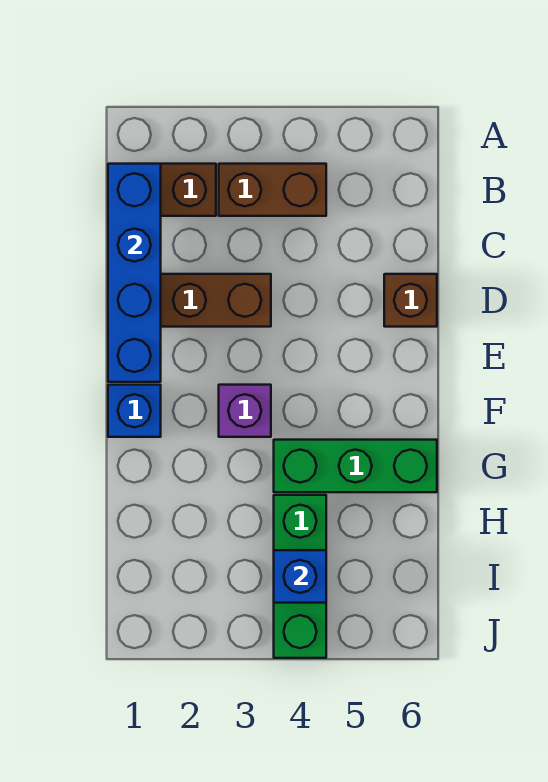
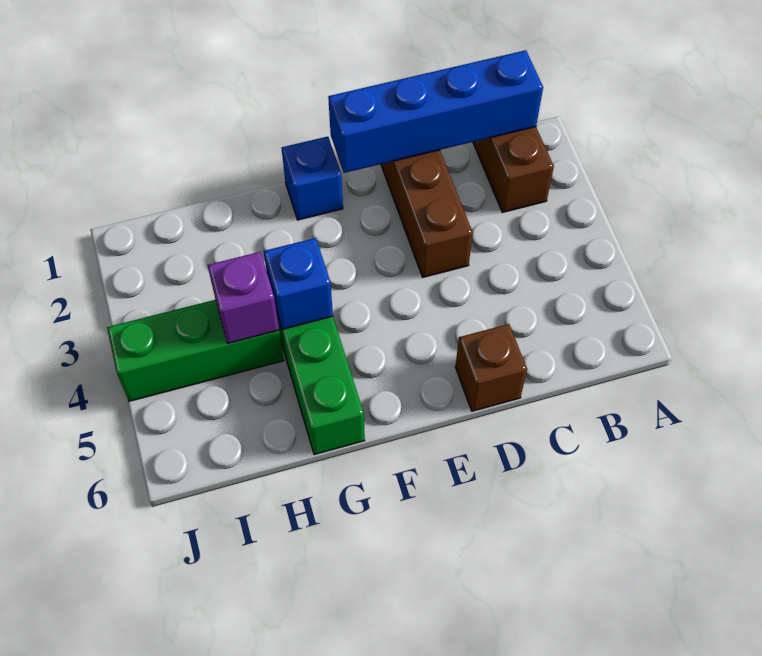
brown brick B3:B4 level 1 -> none
purple brick F3 level 1 -> purple brick H4 level 2
blue brick I4 level 2 -> blue brick G4 level 2

